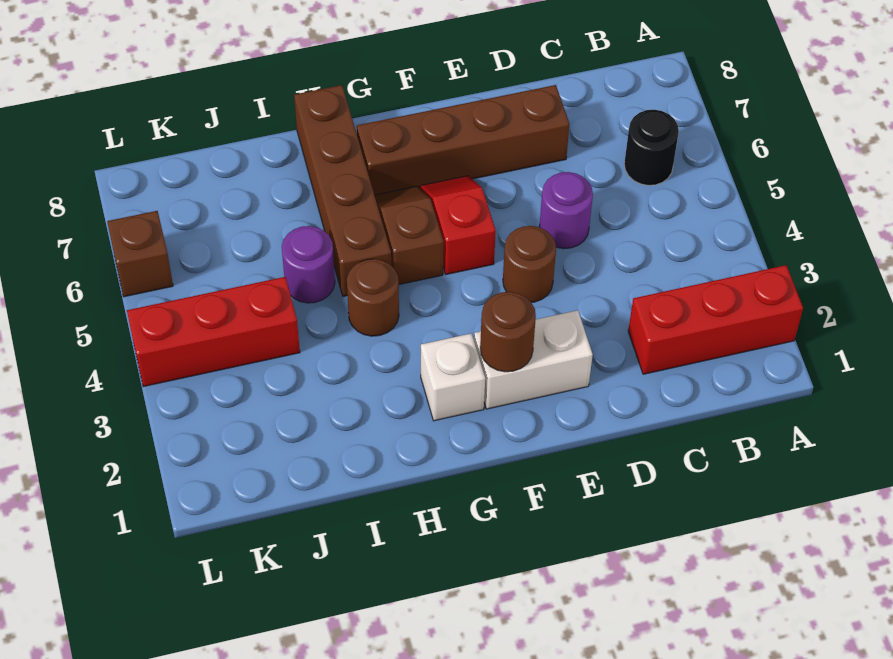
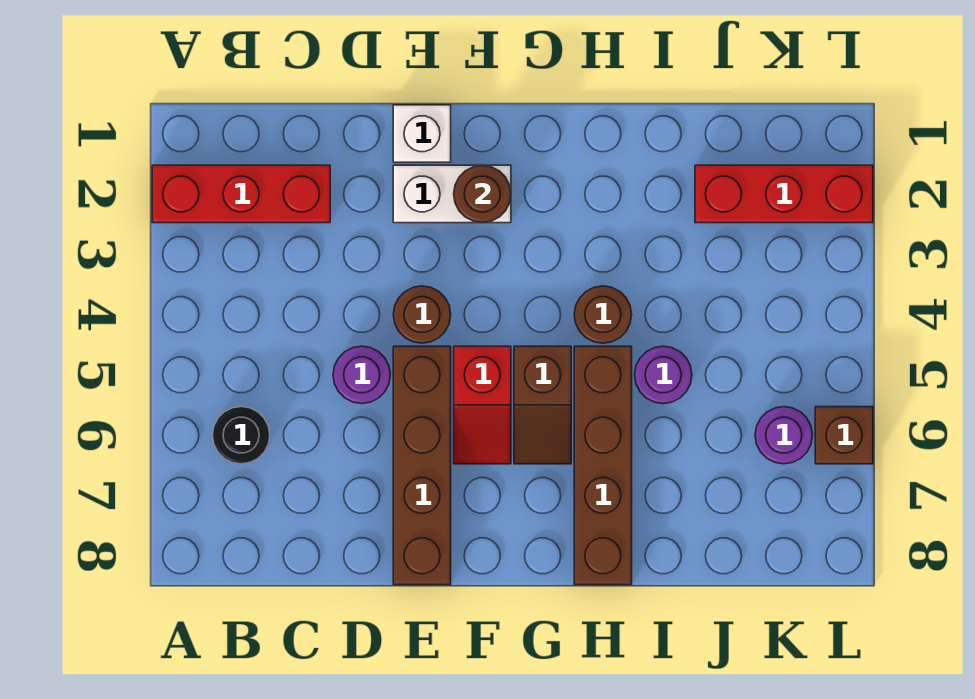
brown brick D7:G7 level 1 -> brown brick E5:E8 level 1
white brick G2 level 1 -> white brick E1 level 1
red brick J4:L4 level 1 -> red brick J2:L2 level 1
none -> purple round brick K6 level 1

